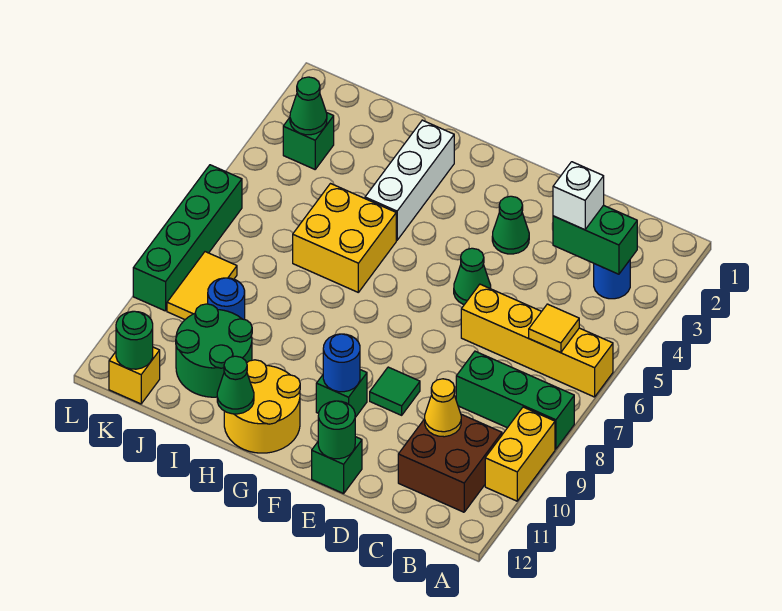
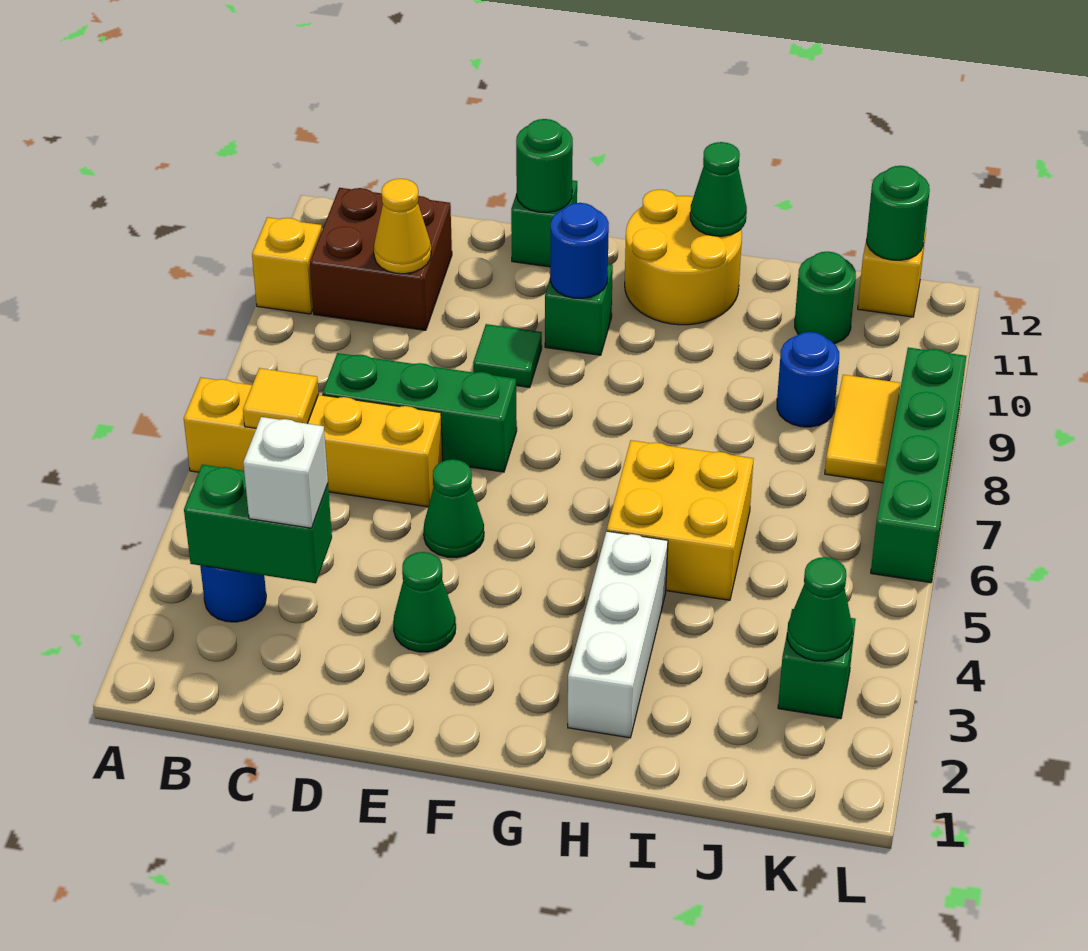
green brick A8:C8 level 1 -> green brick C7:E7 level 1
yellow brick A9:A10 level 1 -> yellow brick A10 level 1
green round brick I10:J11 level 1 -> green round brick J11 level 1

